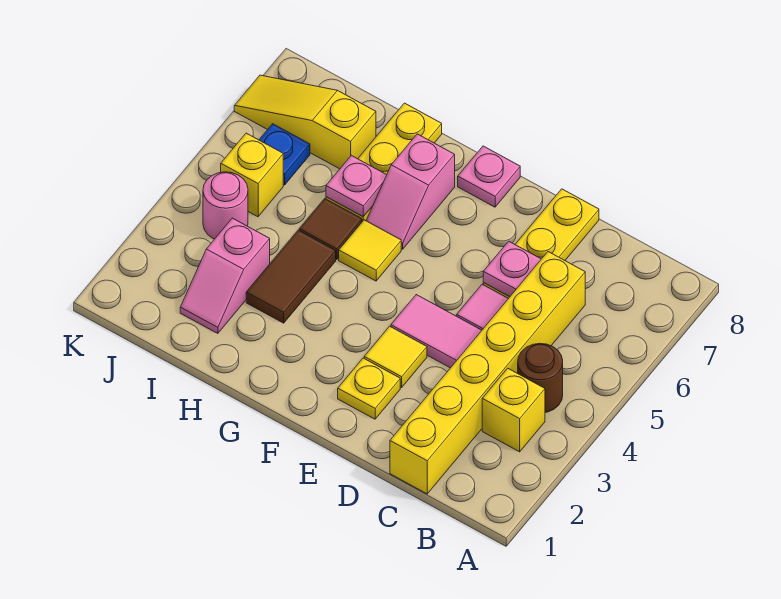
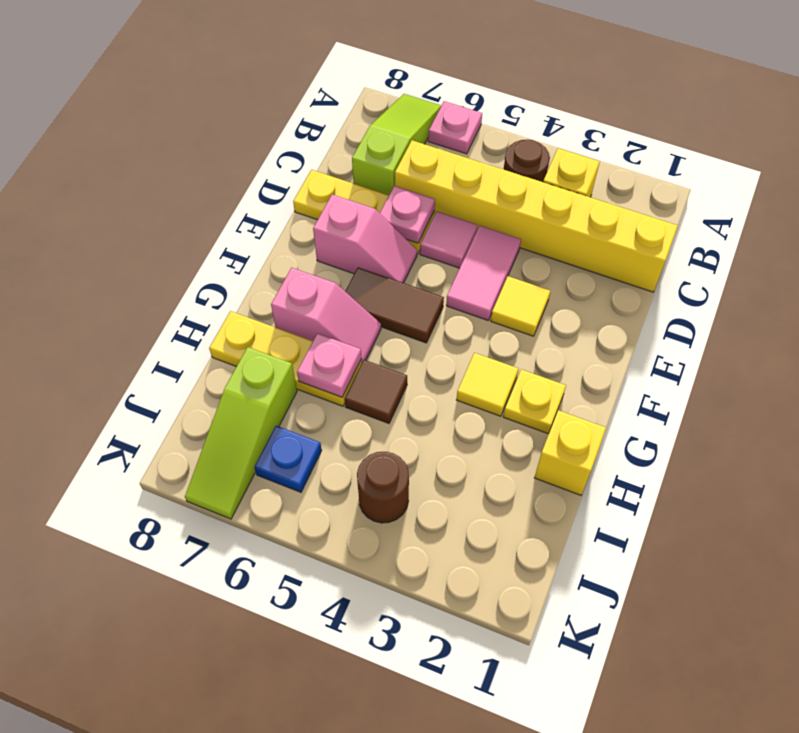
none -> lime slope A7:C7 level 1 top C
yellow plate E2 level 1 -> yellow plate G2 level 1
pink plate F8 level 1 -> pink plate A6 level 1
yellow tile G5 level 1 -> yellow tile G3 level 1
brown tile H3:H4 level 1 -> brown tile F5:F6 level 1
pink slope I2:I3 level 1 top 3 -> pink slope E6:E7 level 1 top 7
yellow slope I7:K7 level 1 top I -> lime slope I7:K7 level 1 top I
pink round brick J4 level 1 -> brown round brick J4 level 1
yellow brick J5 level 1 -> yellow brick H1 level 1

